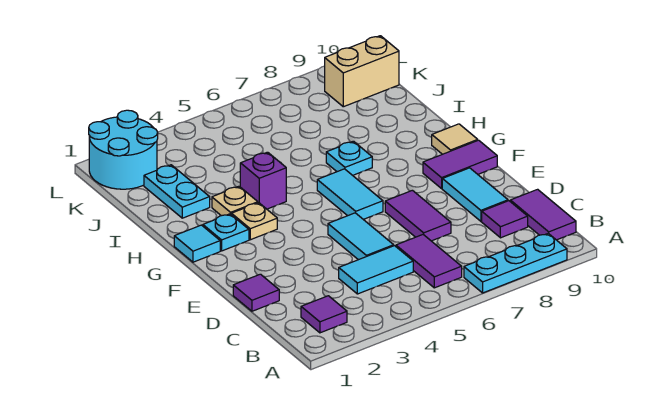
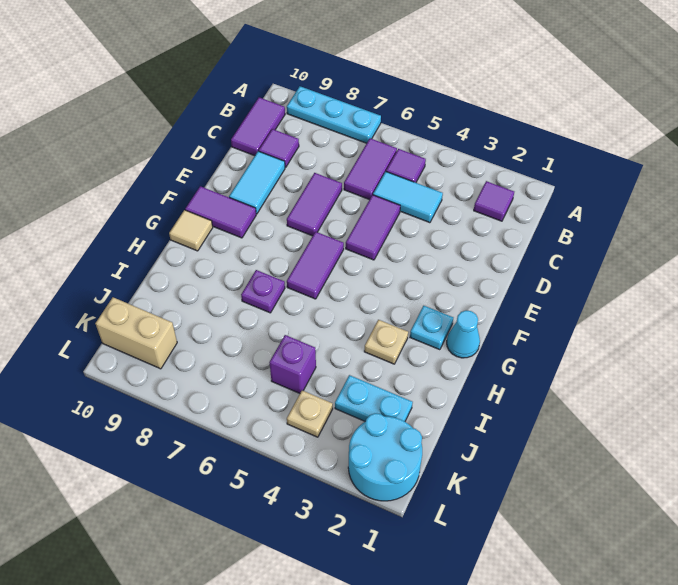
purple tile D1 level 1 -> purple tile B5 level 1
cyan tile D5:E5 level 1 -> purple tile D5:E5 level 1
cyan tile F6:G6 level 1 -> purple tile F6:G6 level 1
cyan tile G1 level 1 -> cyan cone G1 level 1
tan plate G3 level 1 -> tan plate K4 level 1
purple brick H4 level 1 -> purple brick J5 level 1
cyan plate H7 level 1 -> purple plate H7 level 1
cyan plate I2:J2 level 1 -> cyan plate J2:J3 level 1

